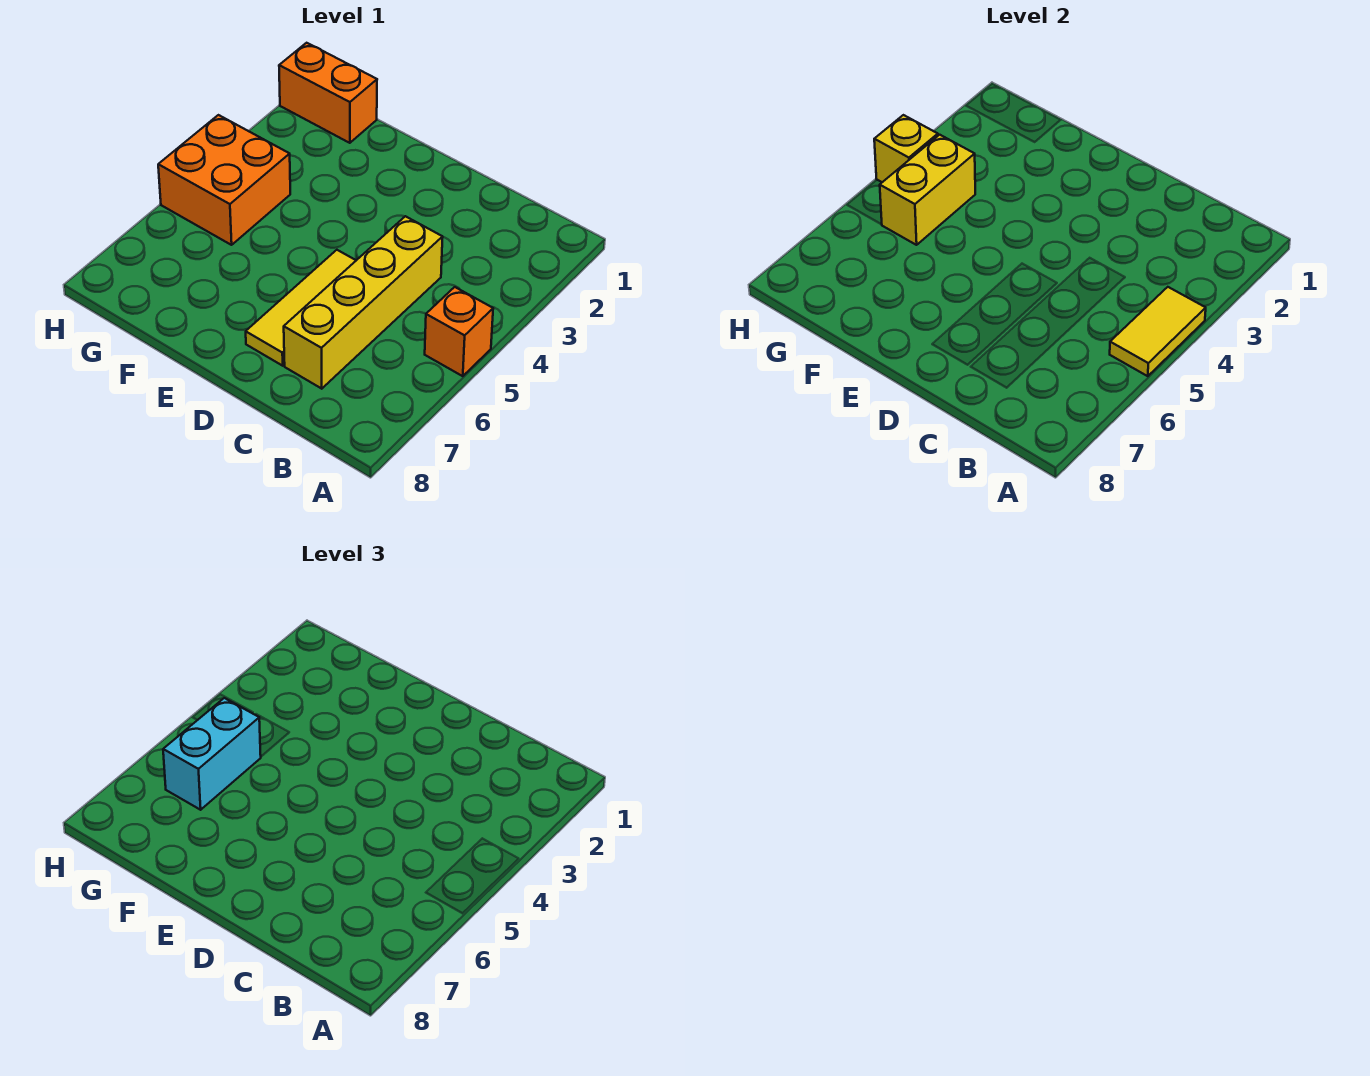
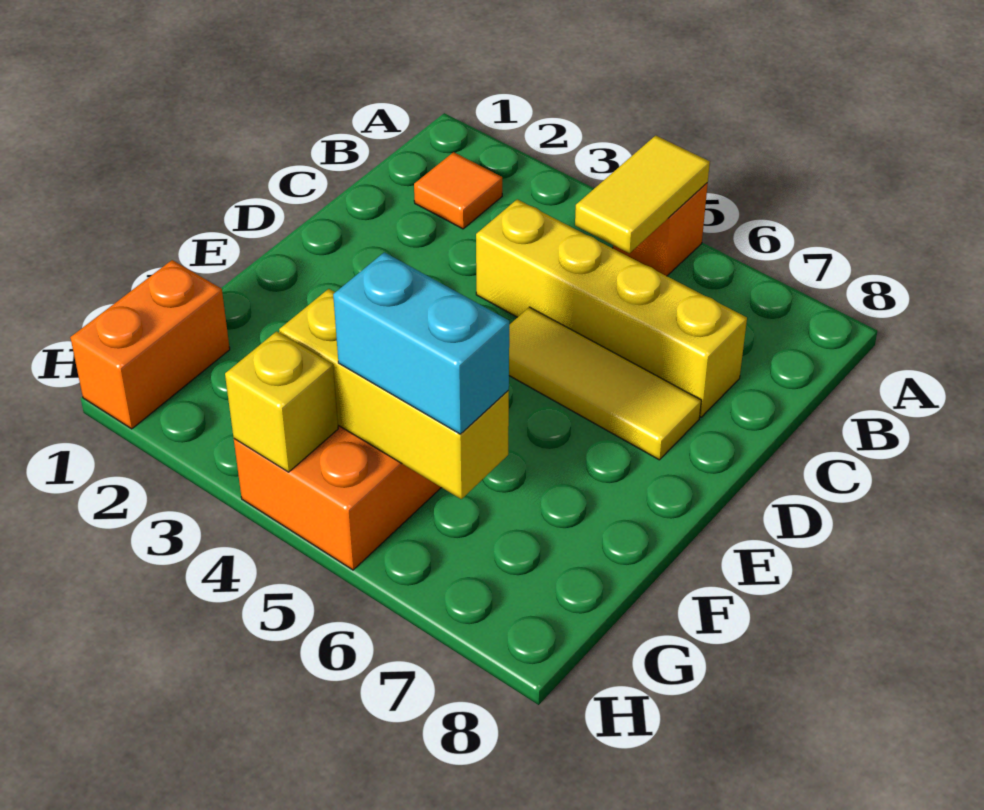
yellow tile A4:A5 level 2 -> yellow tile A5:B5 level 2
none -> orange tile B2 level 1
yellow brick G4:G5 level 2 -> yellow brick G4:G6 level 2

